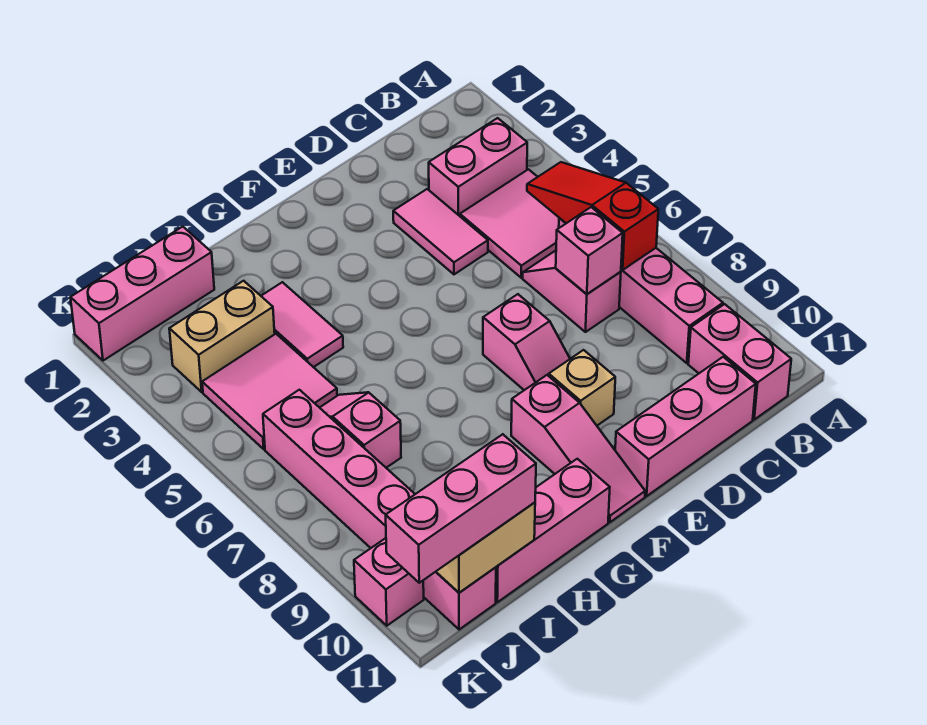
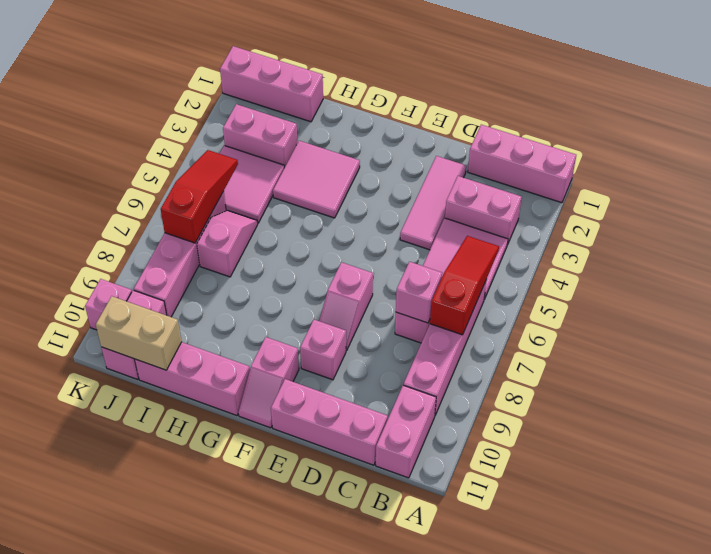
pink tile D3:D4 level 1 -> pink tile D2:D4 level 1
tan brick E9 level 1 -> pink brick E9 level 1
pink slope F9:F11 level 1 top 9 -> pink slope F10:F11 level 1 top 10
pink tile H3:H4 level 1 -> pink tile G3:H4 level 1
tan brick I3:J3 level 1 -> pink brick I3:J3 level 1
pink brick I11:K11 level 3 -> pink brick A1:C1 level 1
none -> red slope J5:J7 level 2 top 7

